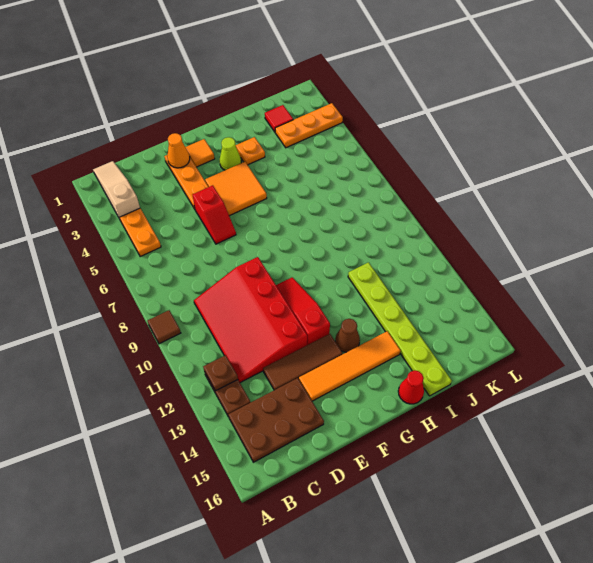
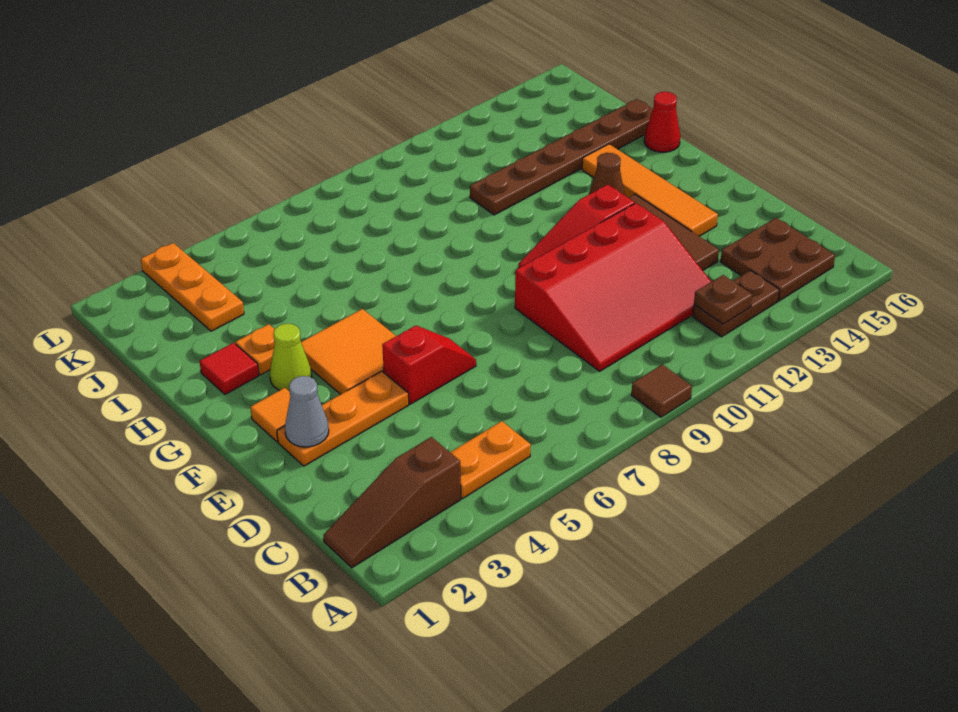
tan slope B1:B3 level 1 top 3 -> brown slope B1:B3 level 1 top 3
brown plate B14:D15 level 1 -> brown plate B14:C15 level 1
orange cone E2 level 2 -> grey cone E2 level 2
lime plate I11:I16 level 1 -> brown plate I11:I16 level 1
red tile J2 level 1 -> red tile H2 level 1

